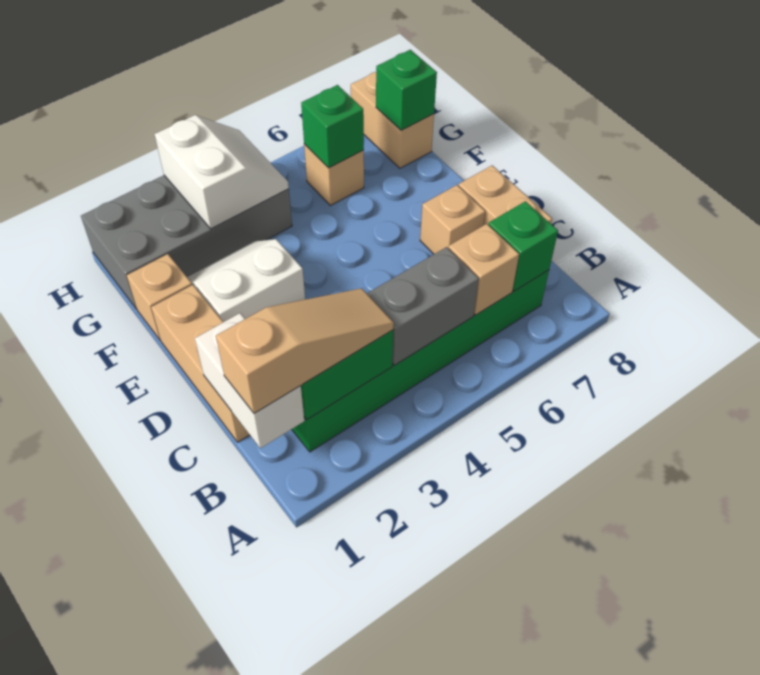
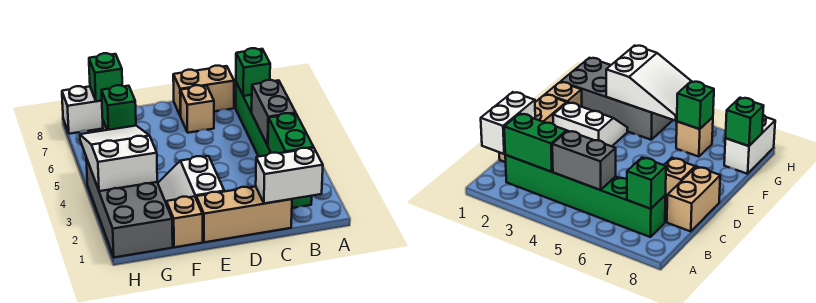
tan slope B1:B3 level 3 top 1 -> none
tan brick B6 level 2 -> none
white slope G3:H4 level 2 top 3 -> white slope G3:H5 level 2 top 3
tan brick G8:H8 level 1 -> white brick G8:H8 level 1

